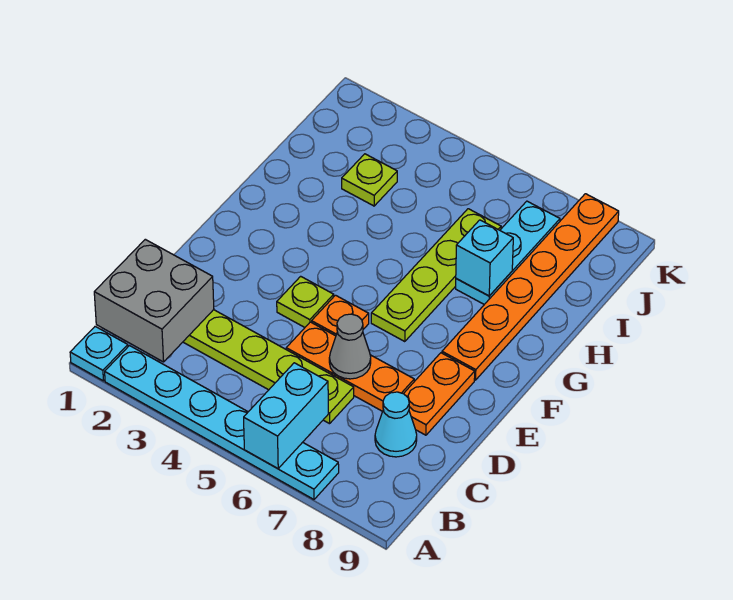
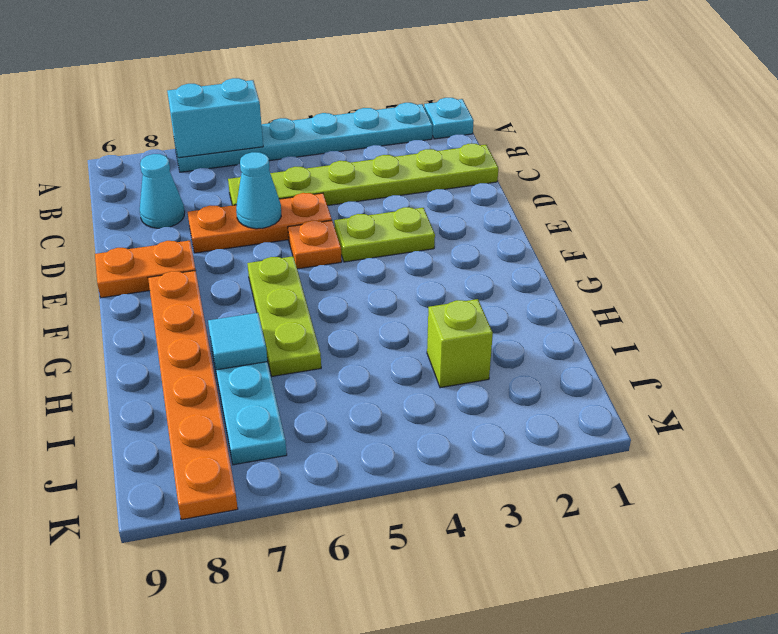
cyan brick A6:B6 level 2 -> cyan brick A6:A7 level 2
grey brick B1:C2 level 2 -> none
grey cone D6 level 2 -> cyan cone D6 level 2
orange plate D8:E8 level 1 -> orange plate E8:E9 level 1
lime plate E4 level 1 -> lime plate E3:E4 level 1
lime plate F6:I6 level 1 -> lime plate F6:H6 level 1
cyan brick H7 level 2 -> cyan tile H7 level 2
lime plate I3 level 1 -> lime brick I3 level 1

